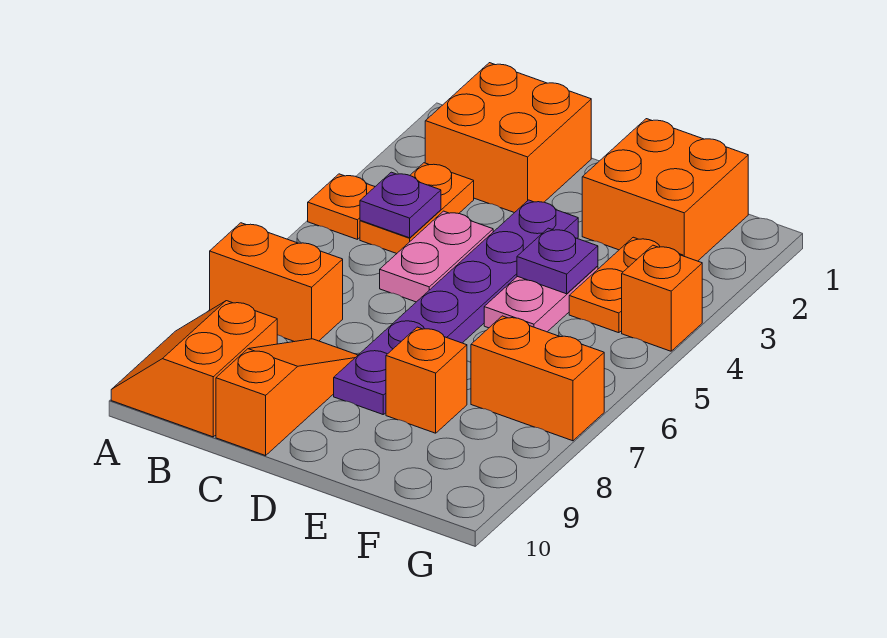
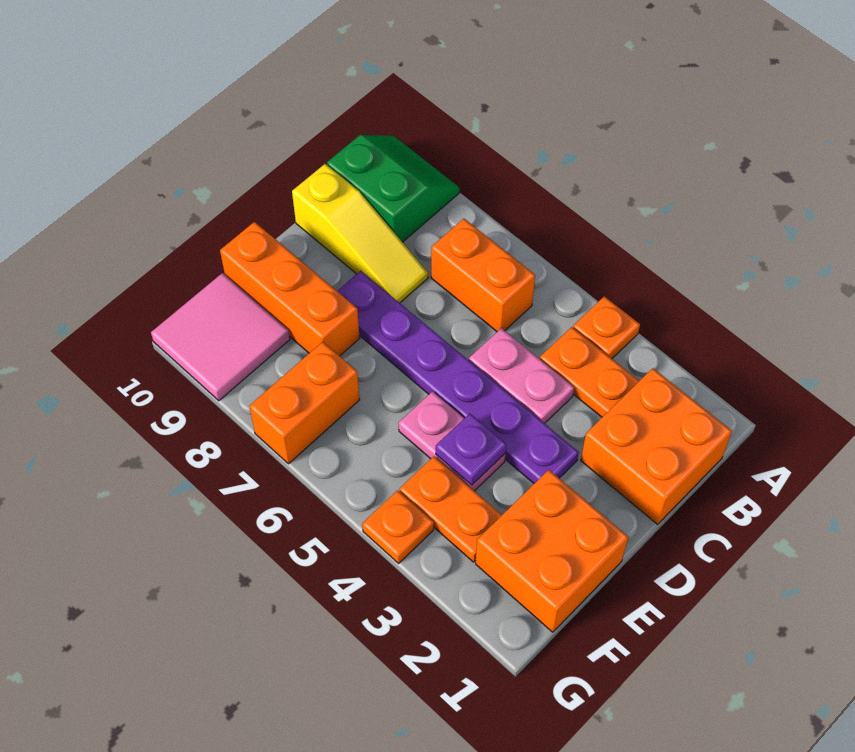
orange brick A7:B7 level 1 -> orange brick B6:B7 level 1
orange slope A9:B10 level 1 top B -> green slope A9:B10 level 1 top B
purple plate B4 level 2 -> none
orange slope C8:C10 level 1 top 10 -> yellow slope C8:C10 level 1 top 10
orange brick E8 level 1 -> orange brick E8:E10 level 1
none -> pink tile F9:G10 level 1
orange brick G4 level 1 -> orange plate G4 level 1

